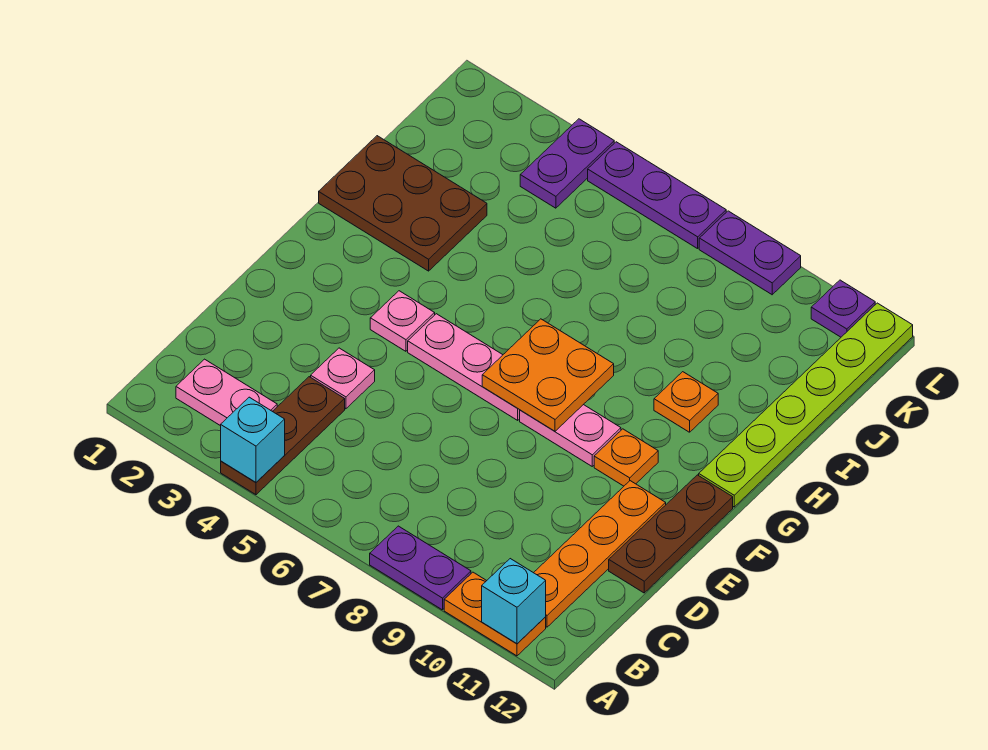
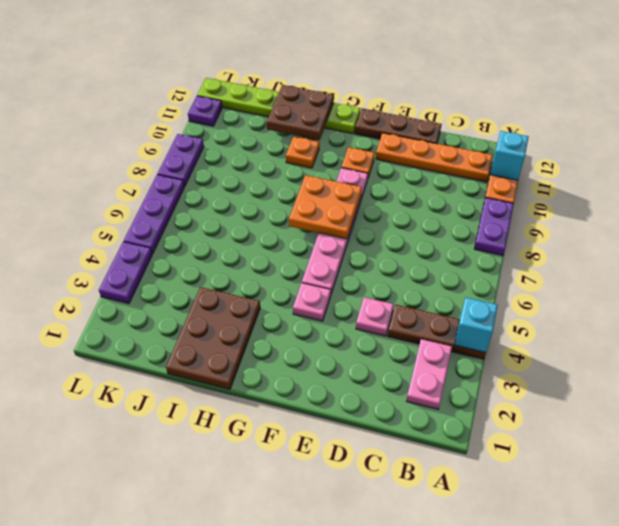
none -> brown plate H11:I12 level 2
purple plate K4:L4 level 1 -> purple plate L3:L4 level 1

